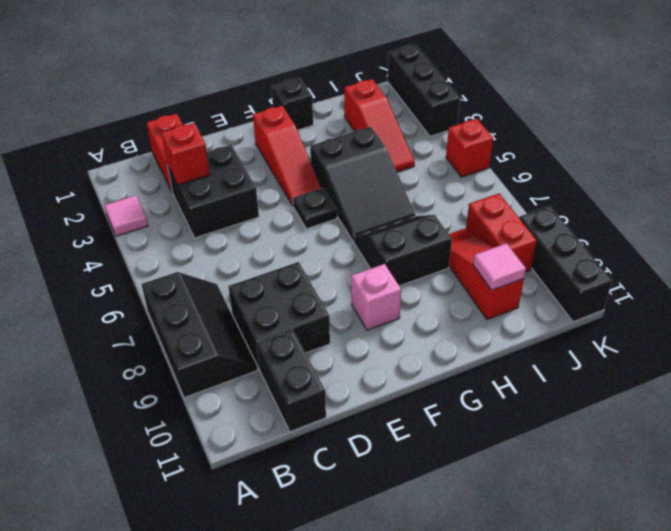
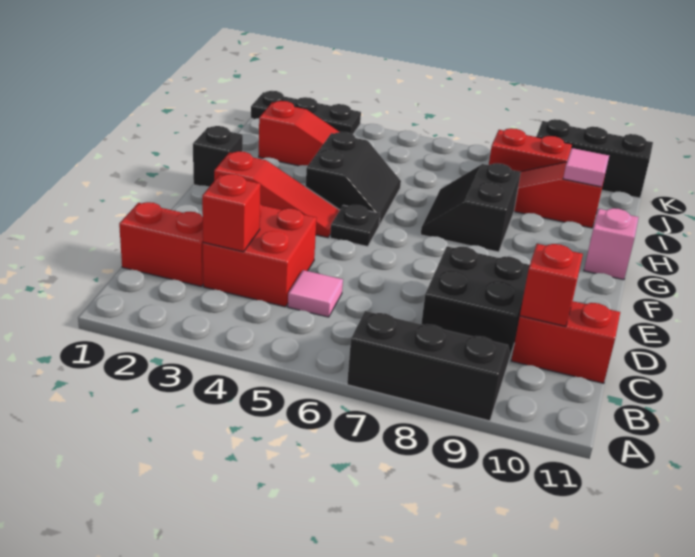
pink tile A3 level 1 -> pink tile C5 level 1
black brick C3:D4 level 1 -> red brick C3:D4 level 1
black brick C10:C11 level 1 -> red brick C10:C11 level 1
pink brick F9 level 1 -> pink brick G11 level 1
black slope G4:H6 level 1 top 4 -> black slope G4:H5 level 1 top 4
black brick K1:K3 level 1 -> black plate K1:K3 level 1
red brick K5 level 1 -> red brick C10 level 2

